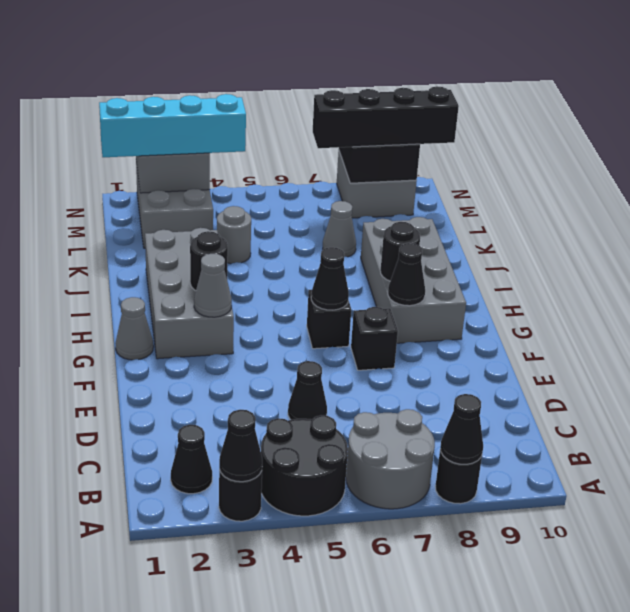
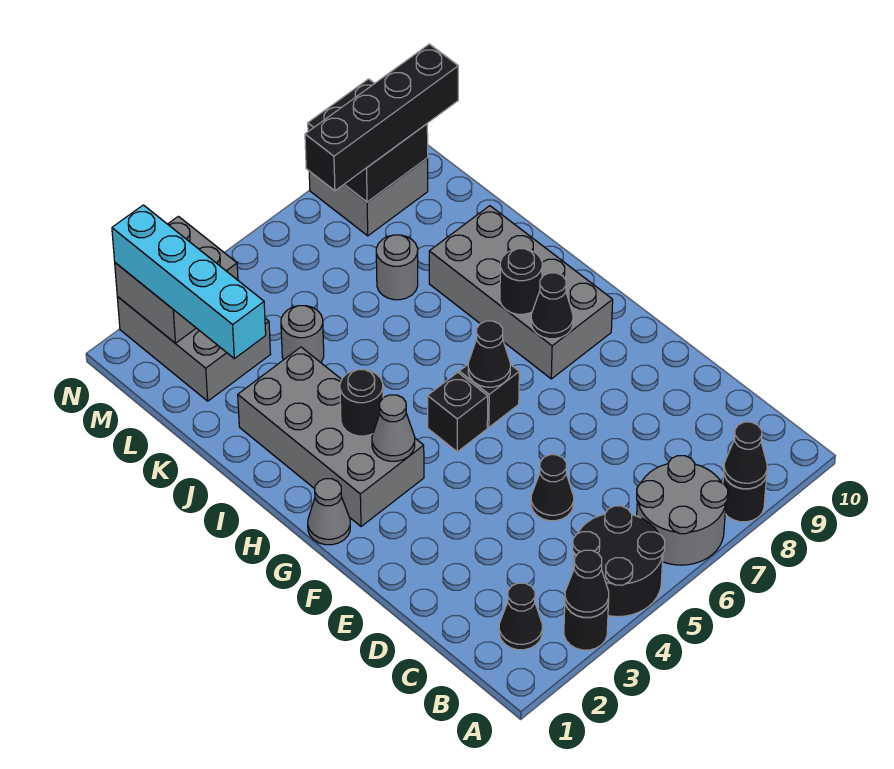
black brick F7 level 1 -> black brick G5 level 1
grey cone K7 level 1 -> grey round brick K7 level 1
cyan brick M1:M4 level 3 -> cyan brick K2:N2 level 3

